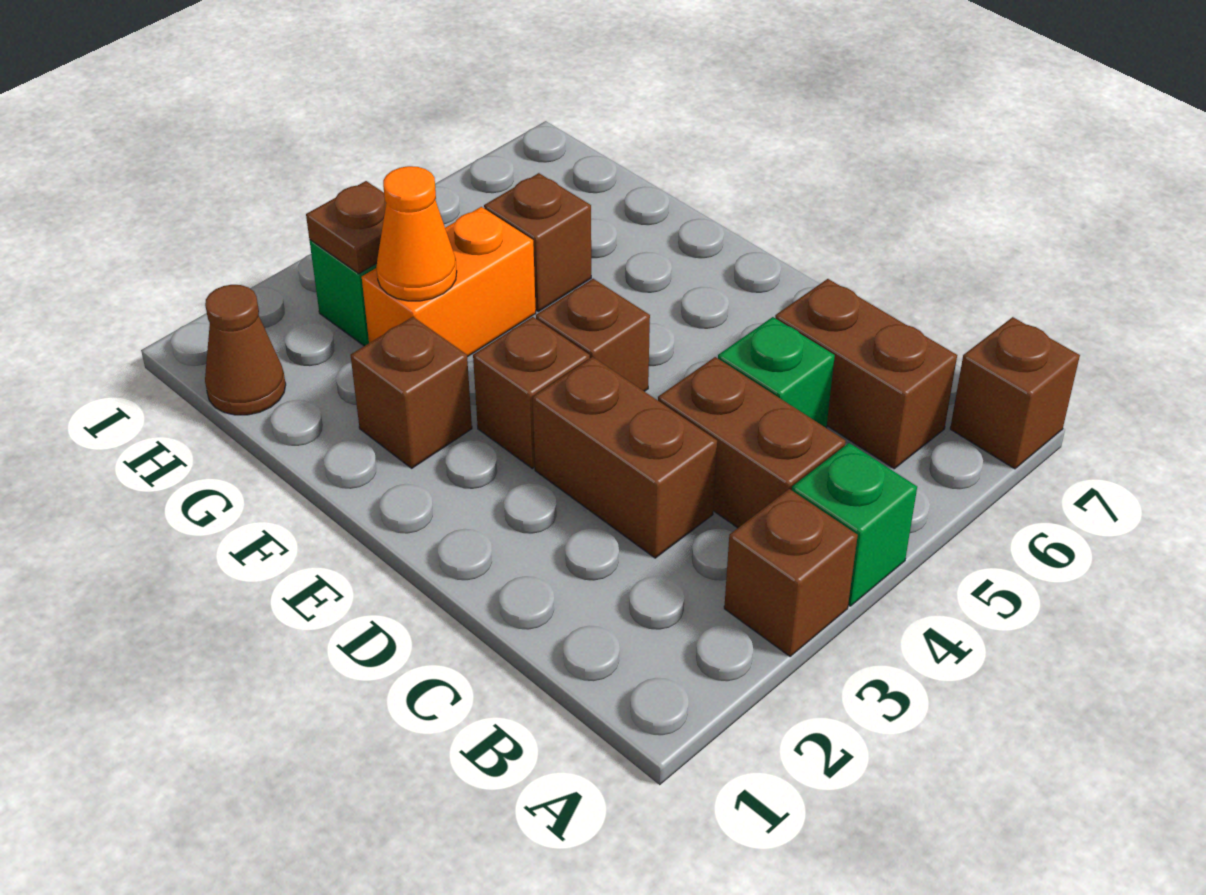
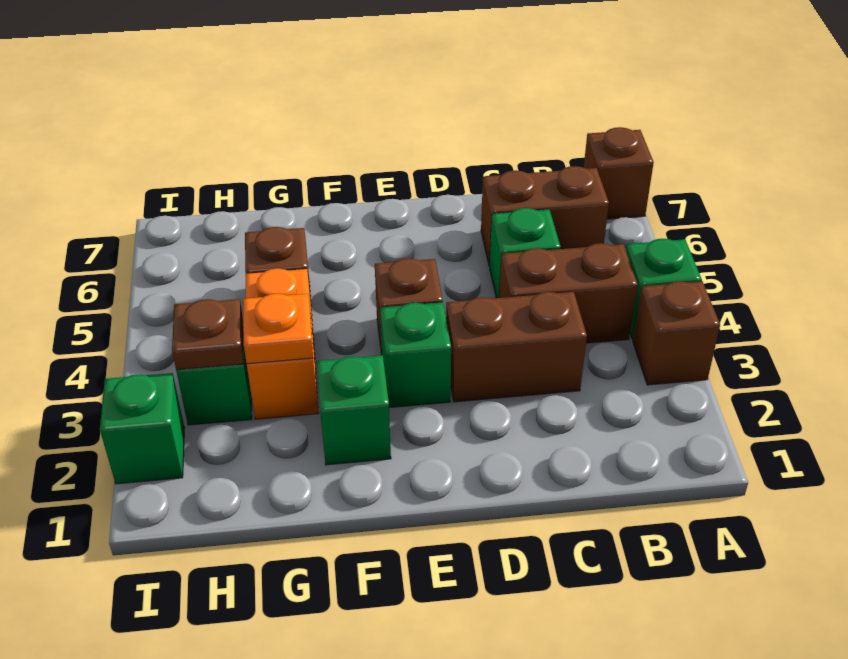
brown brick E3 level 1 -> green brick E3 level 1
brown brick F2 level 1 -> green brick F2 level 1
orange cone G3 level 2 -> orange plate G3 level 2
brown cone H1 level 1 -> none
none -> green brick I2 level 1

